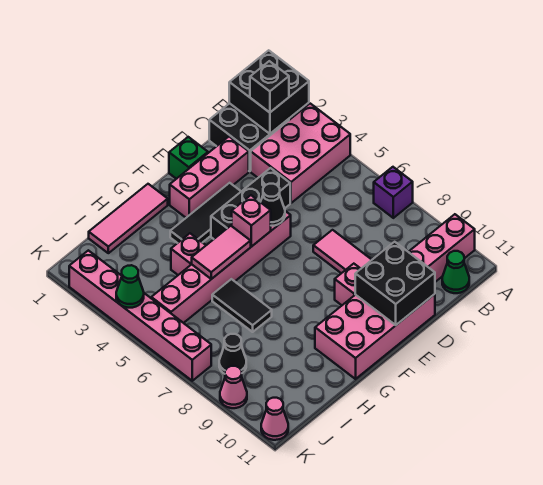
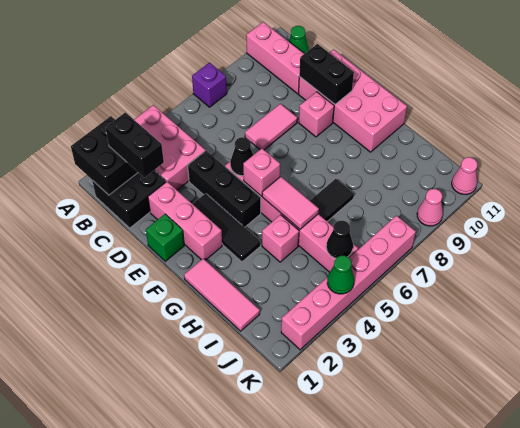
black brick B2 level 3 -> black brick B2:C2 level 3
black brick D10:E11 level 2 -> black brick D10:E10 level 2
black cone J8 level 1 -> black cone J5 level 2

